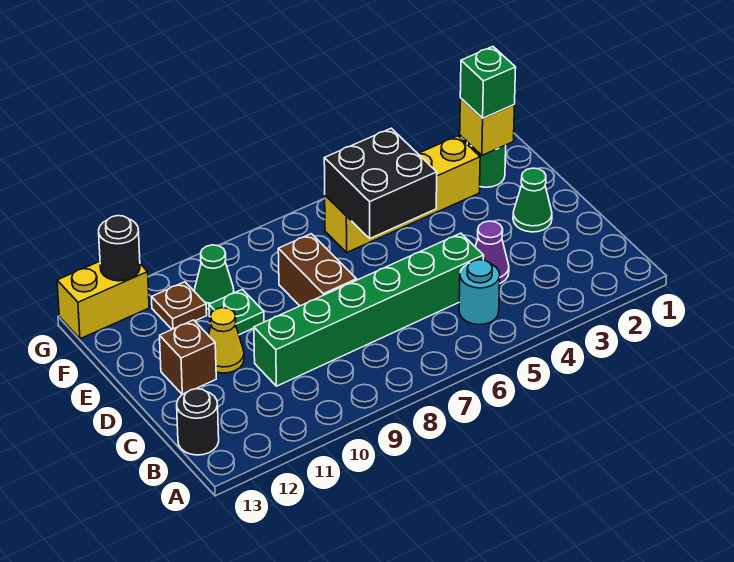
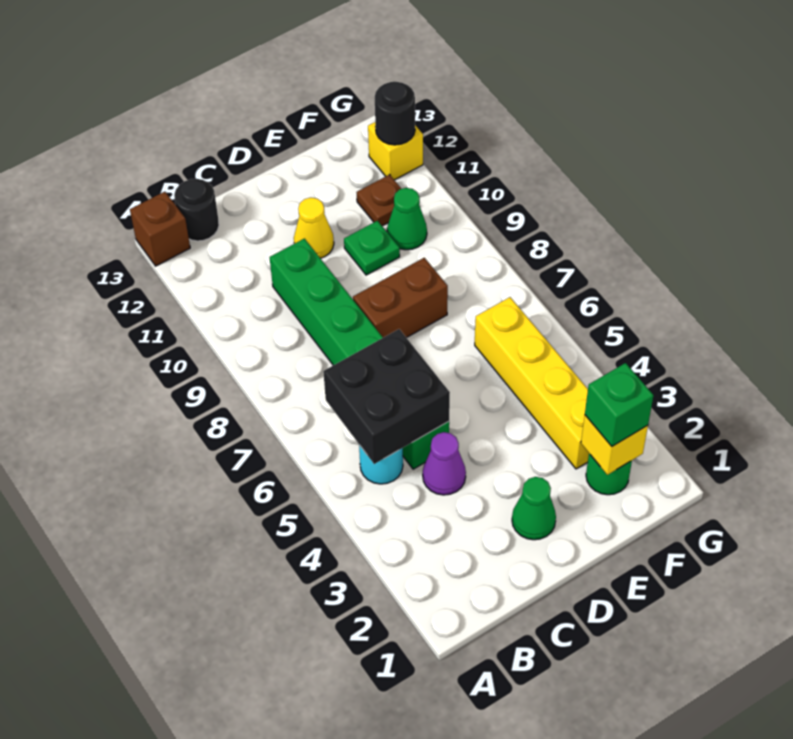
brown brick D12 level 1 -> brown brick A13 level 1
black brick E5:F6 level 2 -> black brick B5:C6 level 2
yellow brick G12:G13 level 1 -> yellow brick G12 level 1

